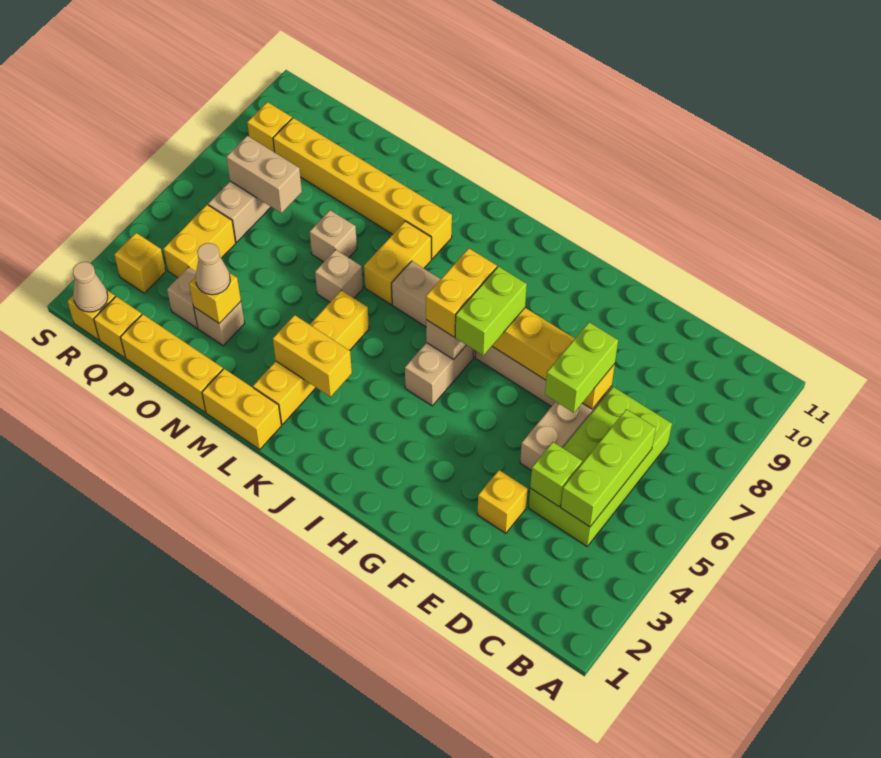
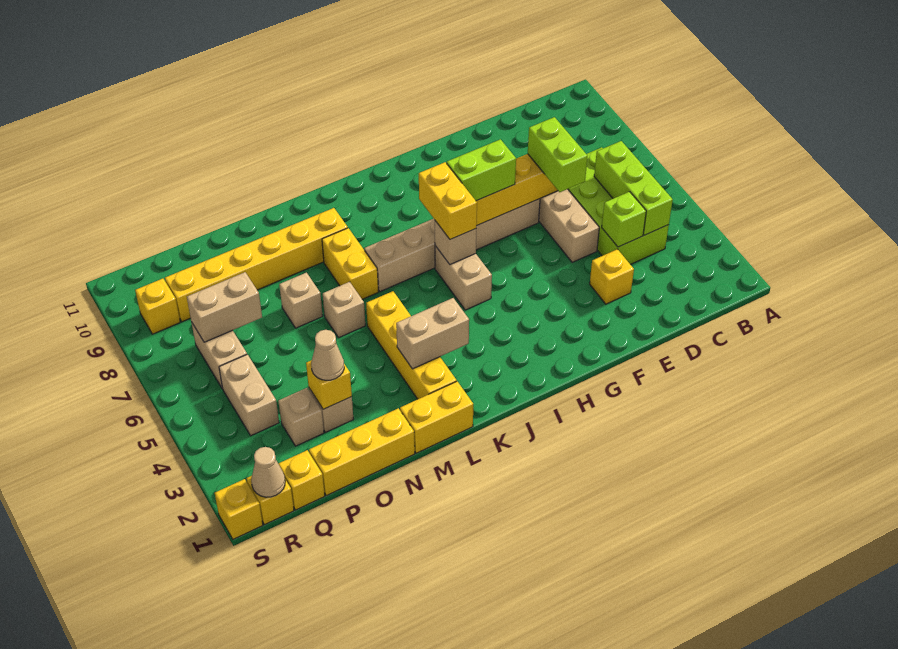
lime brick H6:H7 level 3 -> lime brick G7:H7 level 3
yellow brick K3:L3 level 2 -> tan brick K3:L3 level 2
yellow brick Q4:Q5 level 1 -> tan brick Q4:Q5 level 1
yellow brick R3 level 1 -> yellow brick S1 level 1

